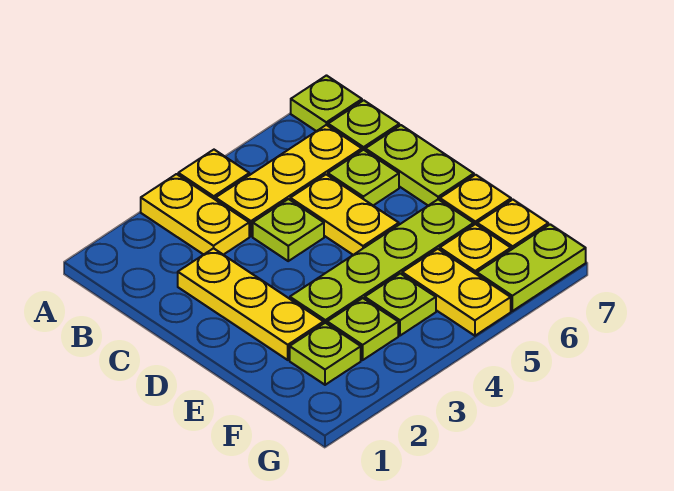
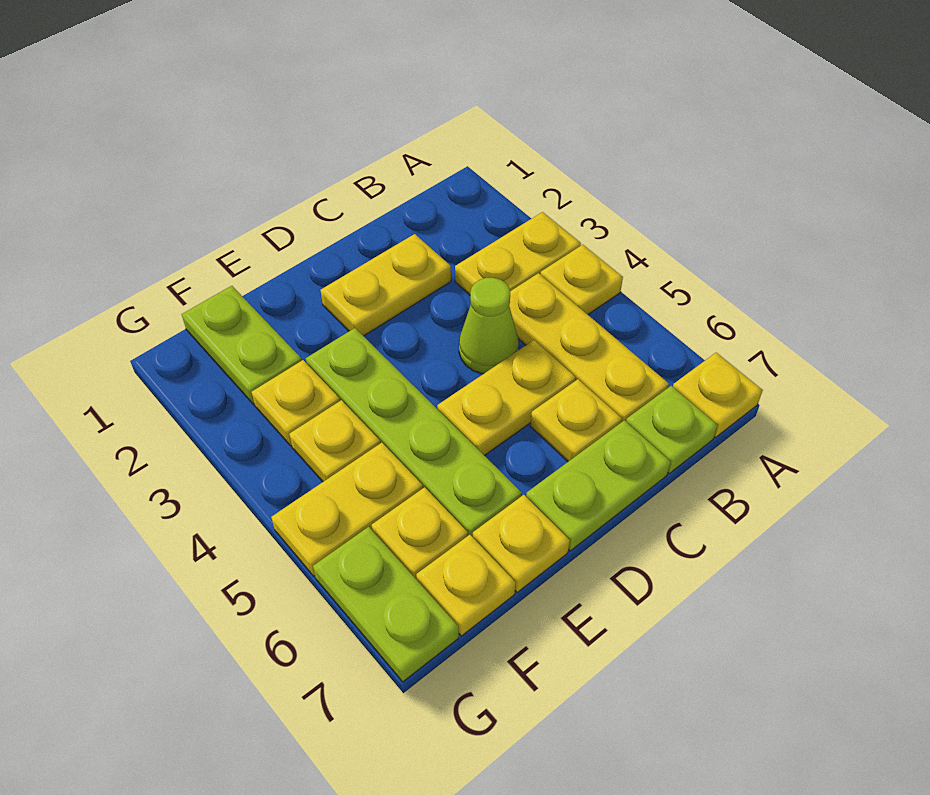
lime plate A7 level 1 -> yellow plate A7 level 1
yellow plate C2:E2 level 1 -> yellow plate C2:D2 level 1
lime plate C4 level 1 -> lime cone C4 level 1
lime plate C6 level 1 -> yellow plate C6 level 1
lime plate F2 level 1 -> lime plate F1:F2 level 1
lime plate F3 level 1 -> yellow plate F3 level 1
lime plate F4 level 1 -> yellow plate F4 level 1

